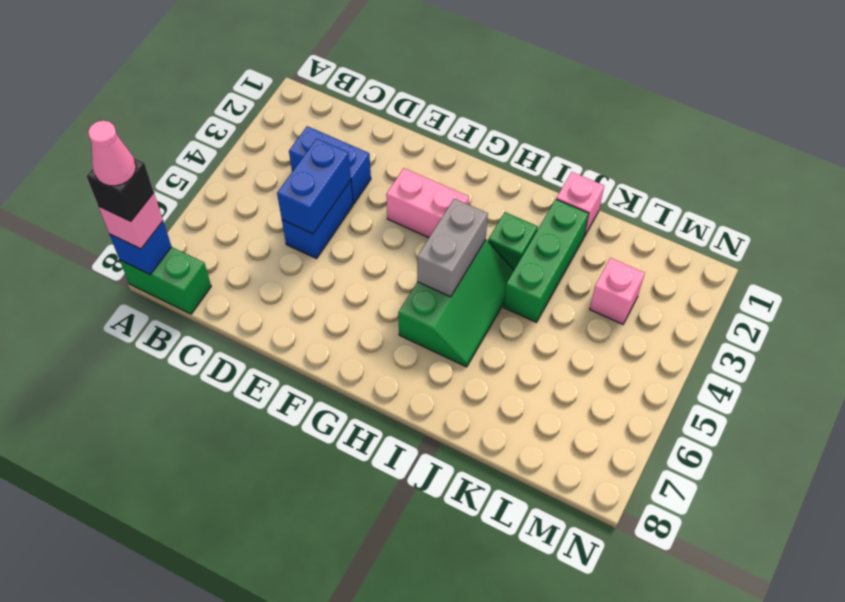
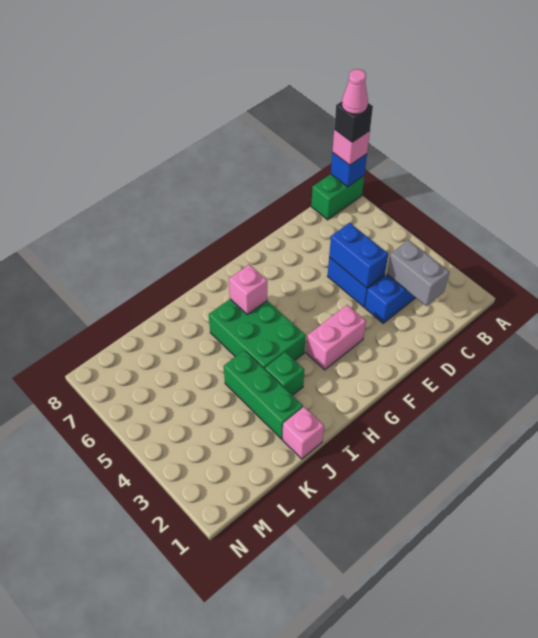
green slope H4:I6 level 1 top H -> green brick H4:I6 level 1
grey brick H4:H5 level 2 -> grey brick C2:C3 level 2
pink brick L3 level 1 -> pink brick H6 level 2

